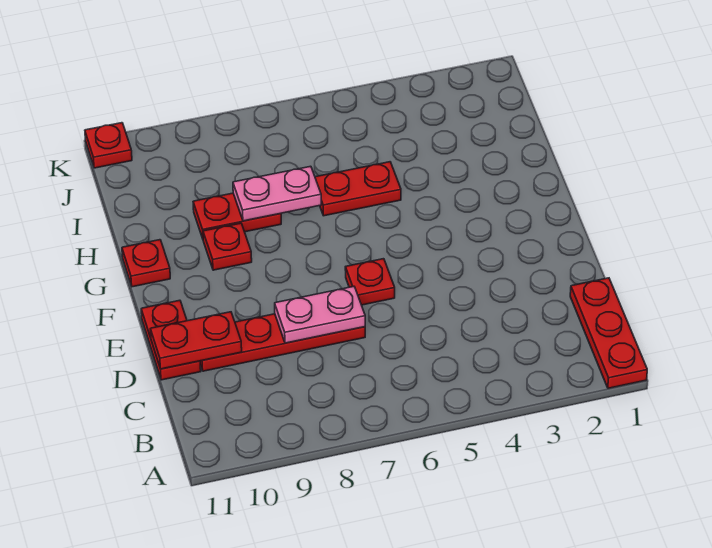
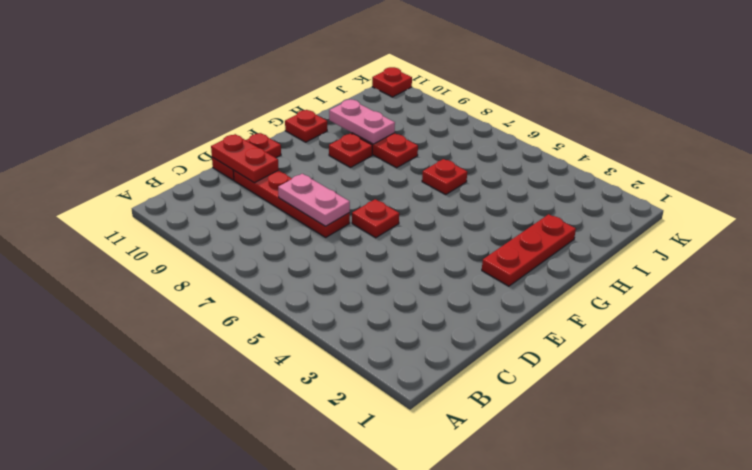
red plate A1:C1 level 1 -> red plate F2:H2 level 1
red plate H5:H6 level 1 -> red plate H6 level 1
pink plate H7:H8 level 2 -> pink plate H9:H10 level 2

